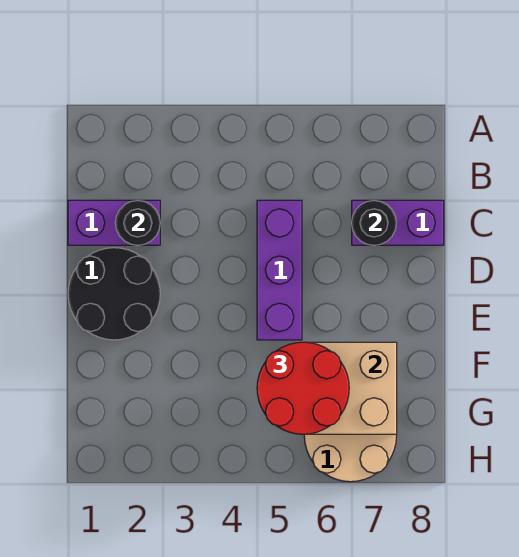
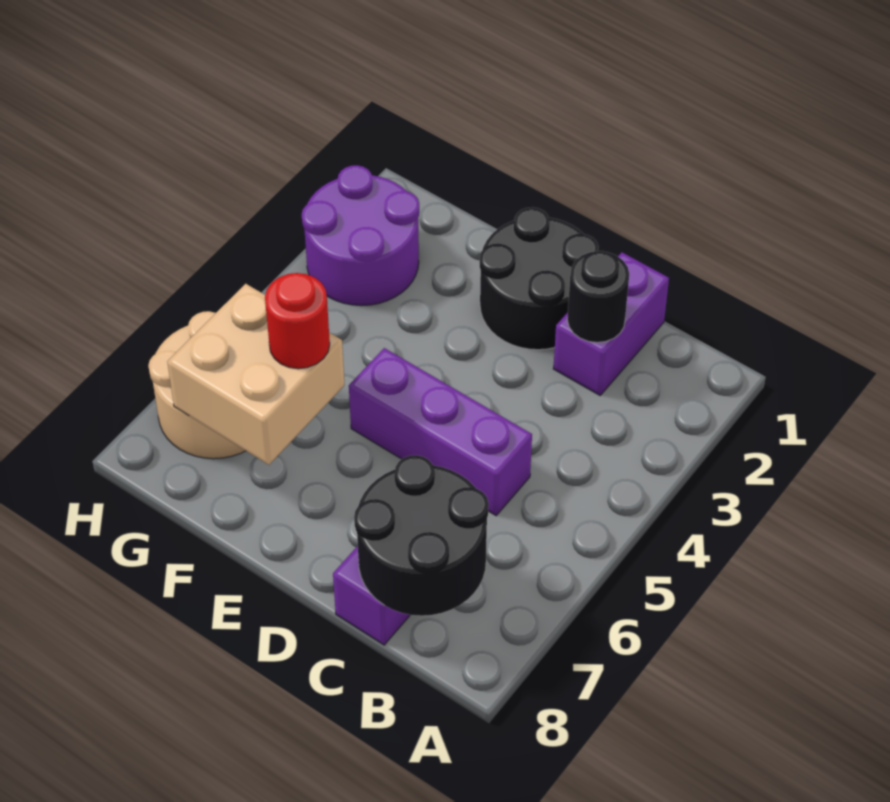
black round brick C7 level 2 -> black round brick B7:C8 level 2
red round brick F5:G6 level 3 -> red round brick F6 level 3
none -> purple round brick G2:H3 level 1

